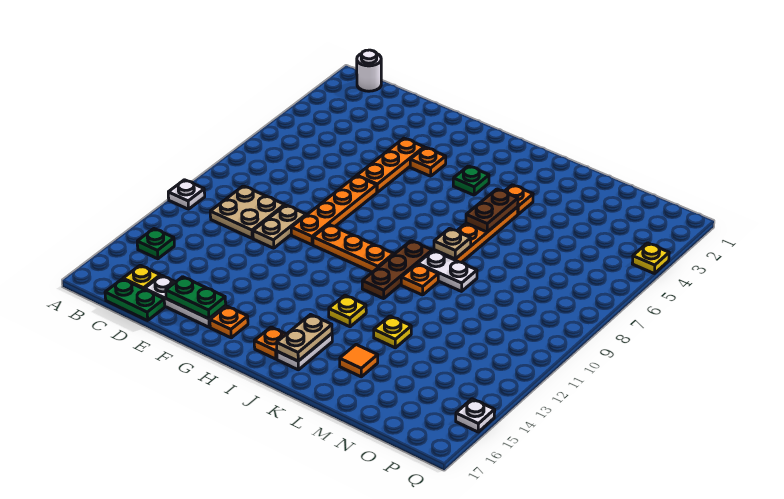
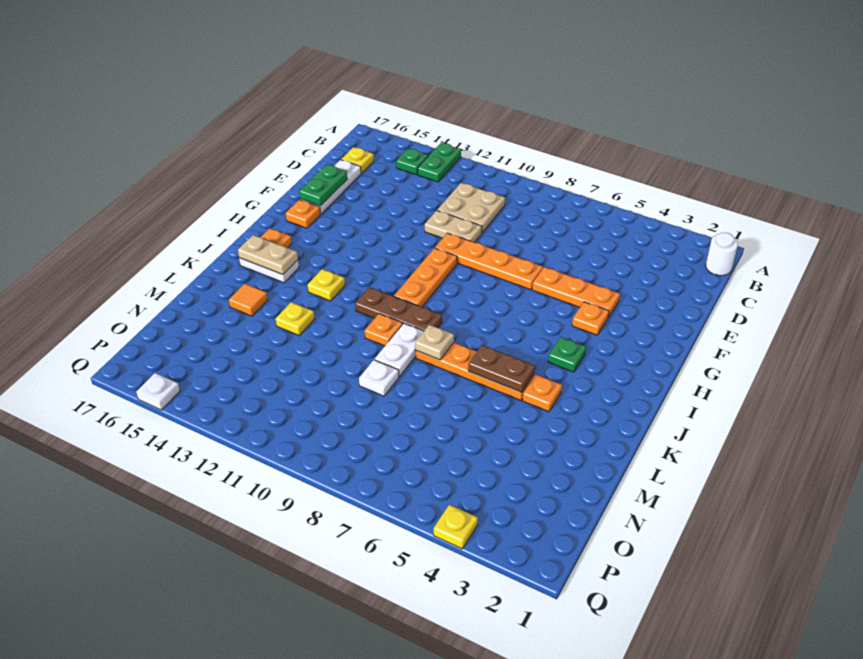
white plate A11 level 1 -> white plate M9 level 1
green plate C17:D17 level 1 -> green plate A13:B13 level 1

